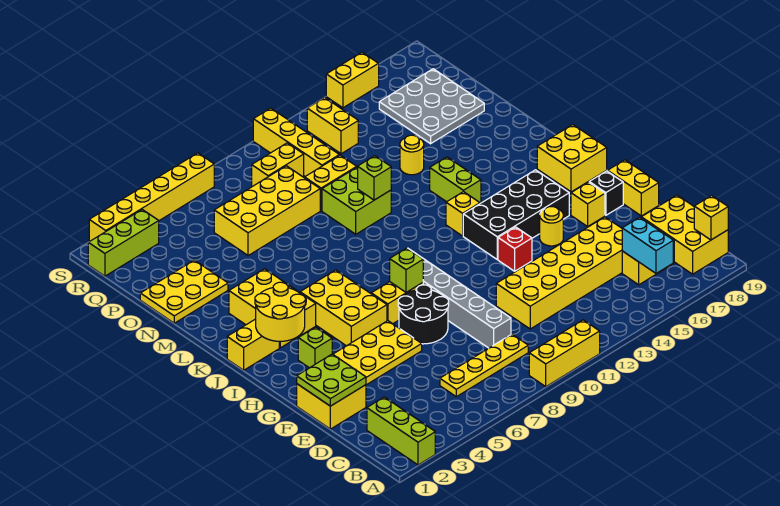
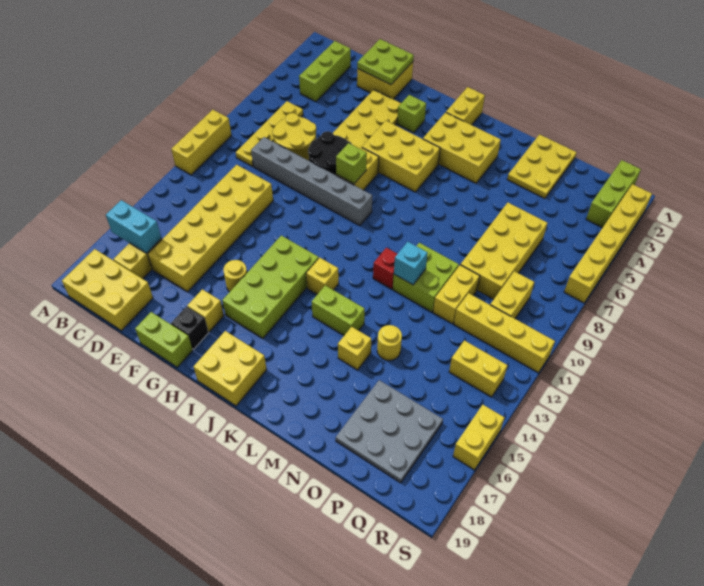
lime brick A2:C2 level 1 -> lime brick C2:C4 level 1
yellow brick B19 level 2 -> yellow brick M15 level 1
yellow brick F19:G19 level 1 -> lime brick F19:G19 level 1
red brick G13 level 1 -> red brick L11 level 1
black brick H13:I16 level 1 -> lime brick H13:I16 level 1
yellow round brick I2:J3 level 2 -> yellow round brick D7:E8 level 1
lime brick M11 level 2 -> cyan brick M11 level 2

